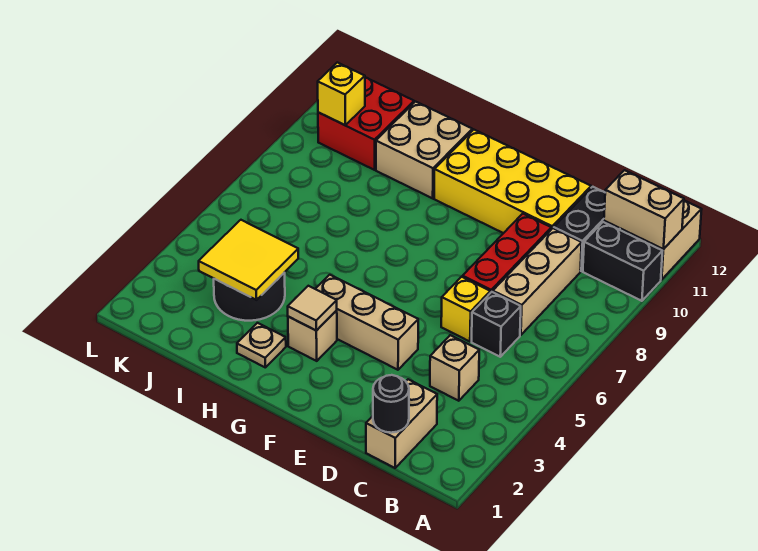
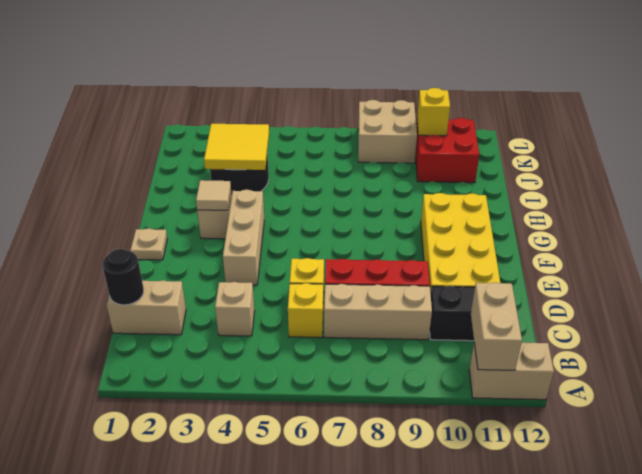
black brick A10:B10 level 1 -> none
black brick C6 level 1 -> yellow brick C6 level 1
tan plate H2 level 1 -> tan plate F1 level 1
tan brick H10:I11 level 1 -> tan brick K8:L9 level 1

